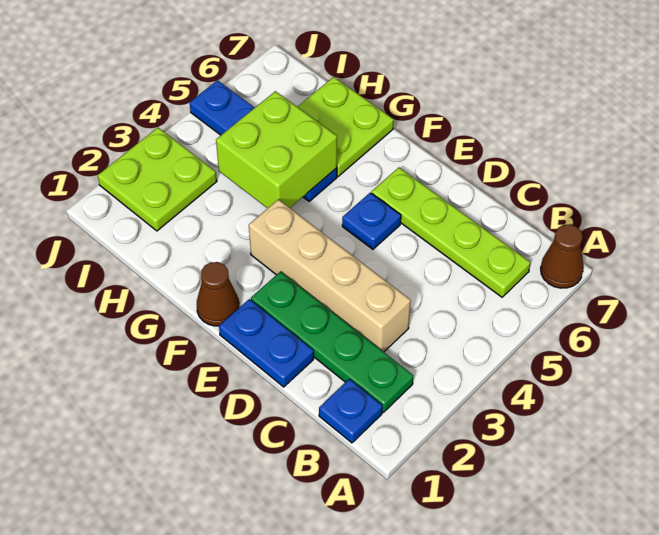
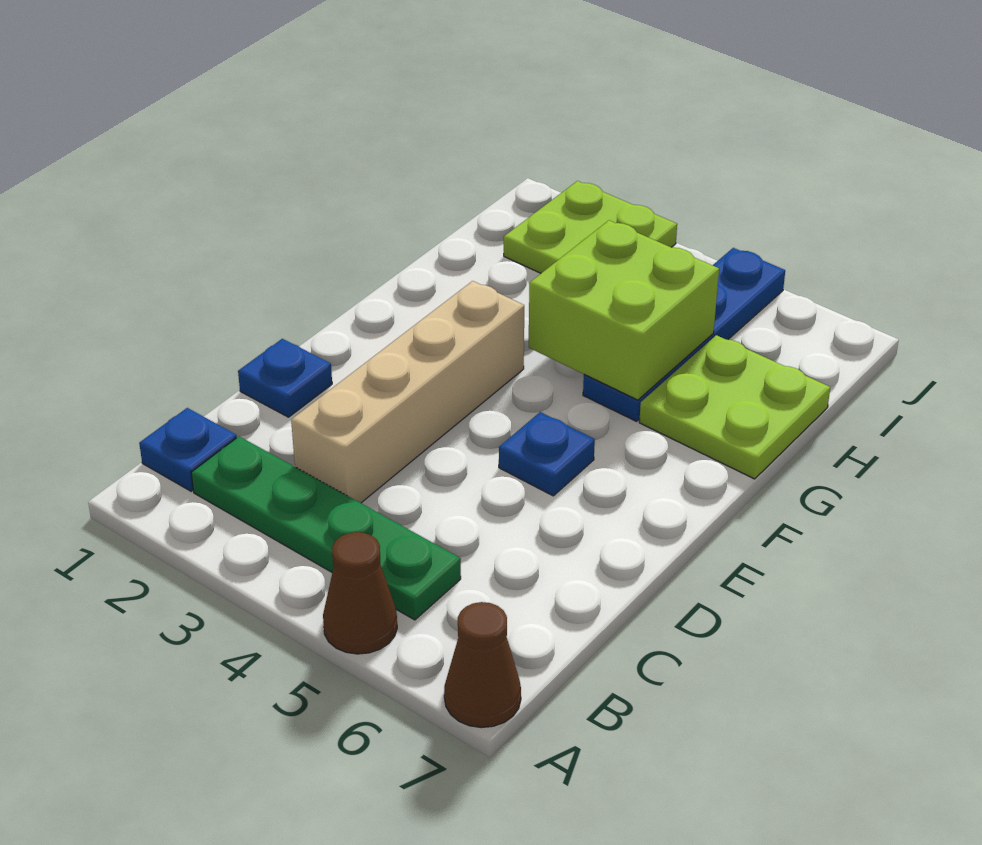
green plate B2:E2 level 1 -> green plate B2:B5 level 1
lime plate B6:E6 level 1 -> none
blue plate D1:E1 level 1 -> blue plate D1 level 1
brown cone F1 level 1 -> brown cone A5 level 1

